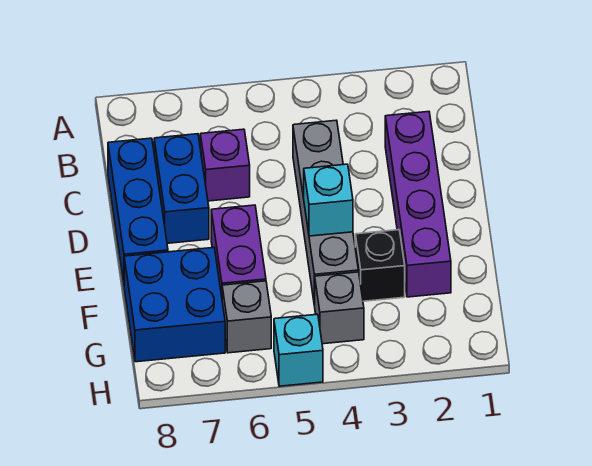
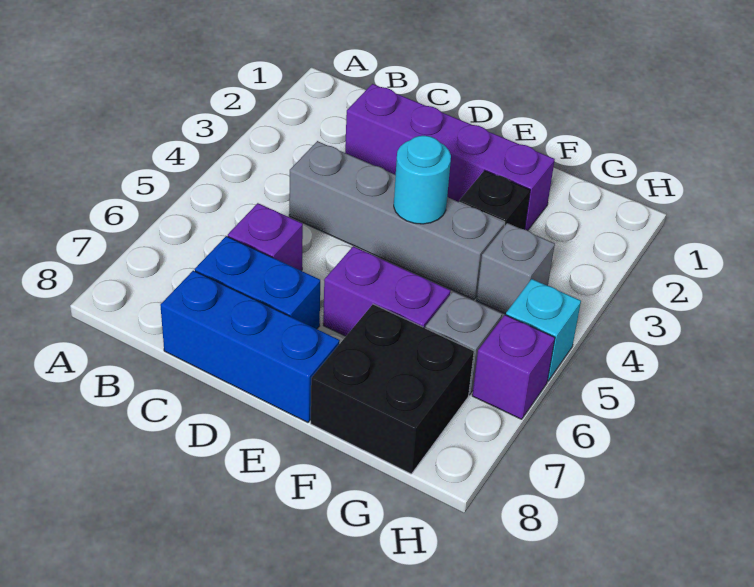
cyan brick E4 level 2 -> cyan round brick E4 level 2
blue brick F7:G8 level 1 -> black brick F7:G8 level 1
none -> purple brick H6 level 1

